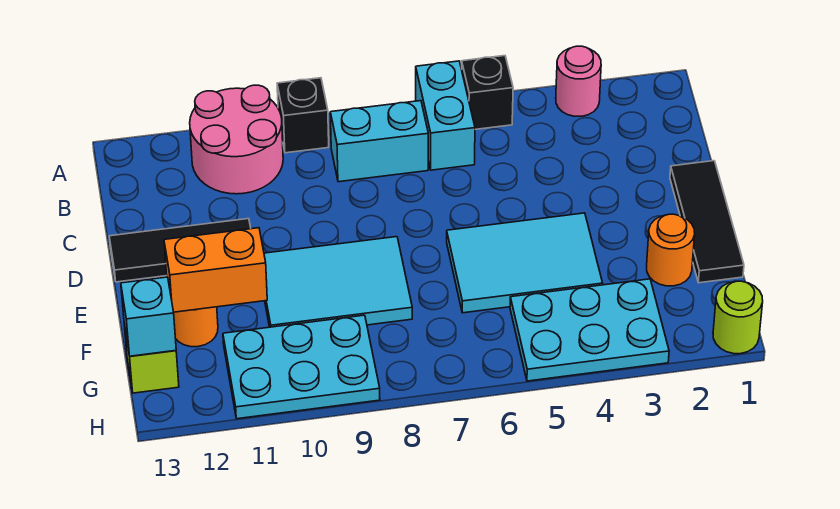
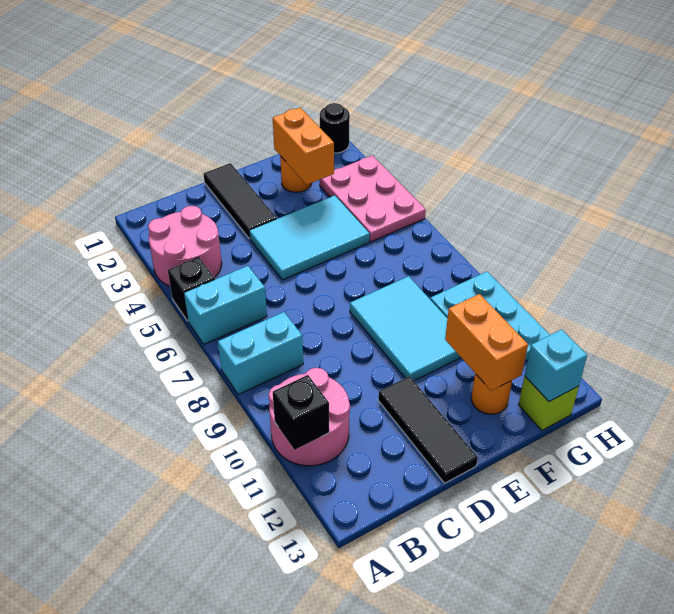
pink round brick A3 level 1 -> pink round brick A3:B4 level 1
black brick A9 level 1 -> black brick A11 level 2
cyan brick B7:B8 level 1 -> cyan brick A8:B8 level 1
black tile D1:F1 level 1 -> black tile D1:D3 level 1
cyan tile E4:F6 level 1 -> cyan tile D4:F5 level 1
none -> orange brick F2:F3 level 2
cyan plate G3:H5 level 1 -> pink plate G3:H5 level 1
lime round brick H1 level 1 -> black round brick H1 level 1

